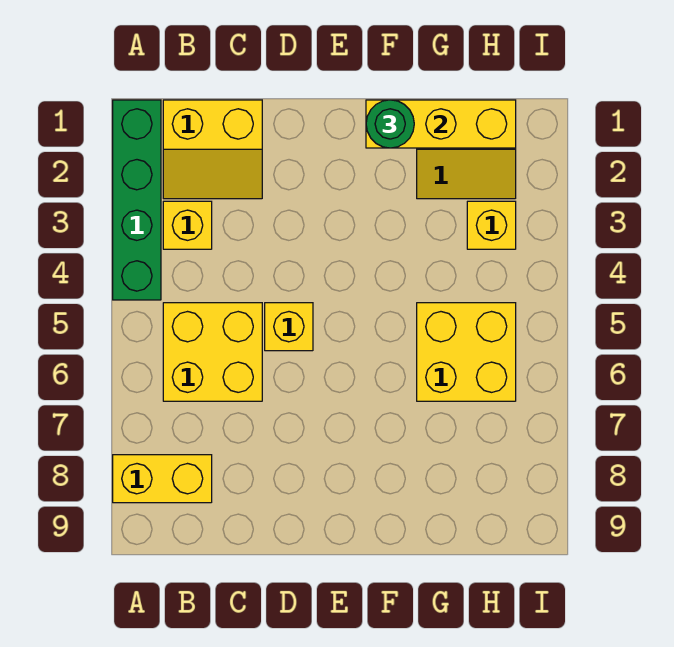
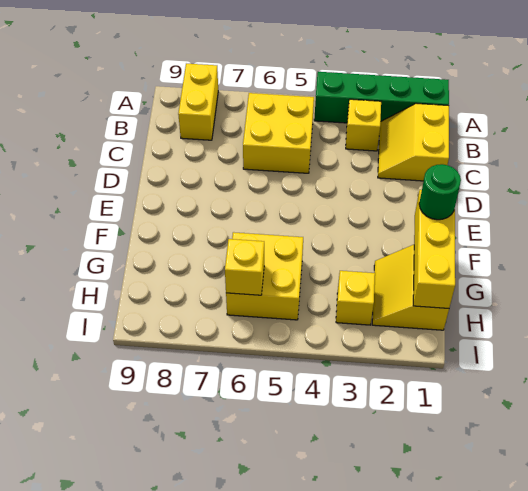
yellow brick D5 level 1 -> yellow brick H6 level 2

